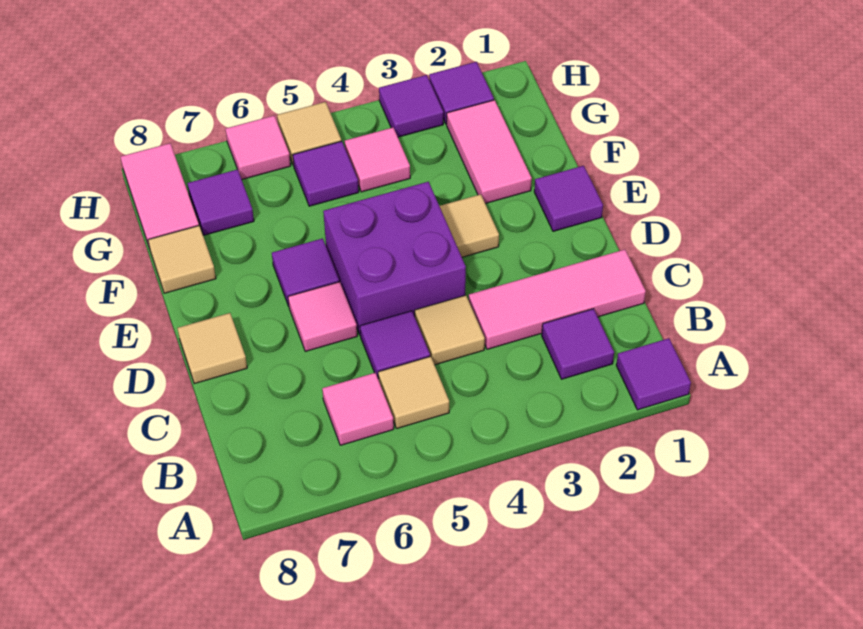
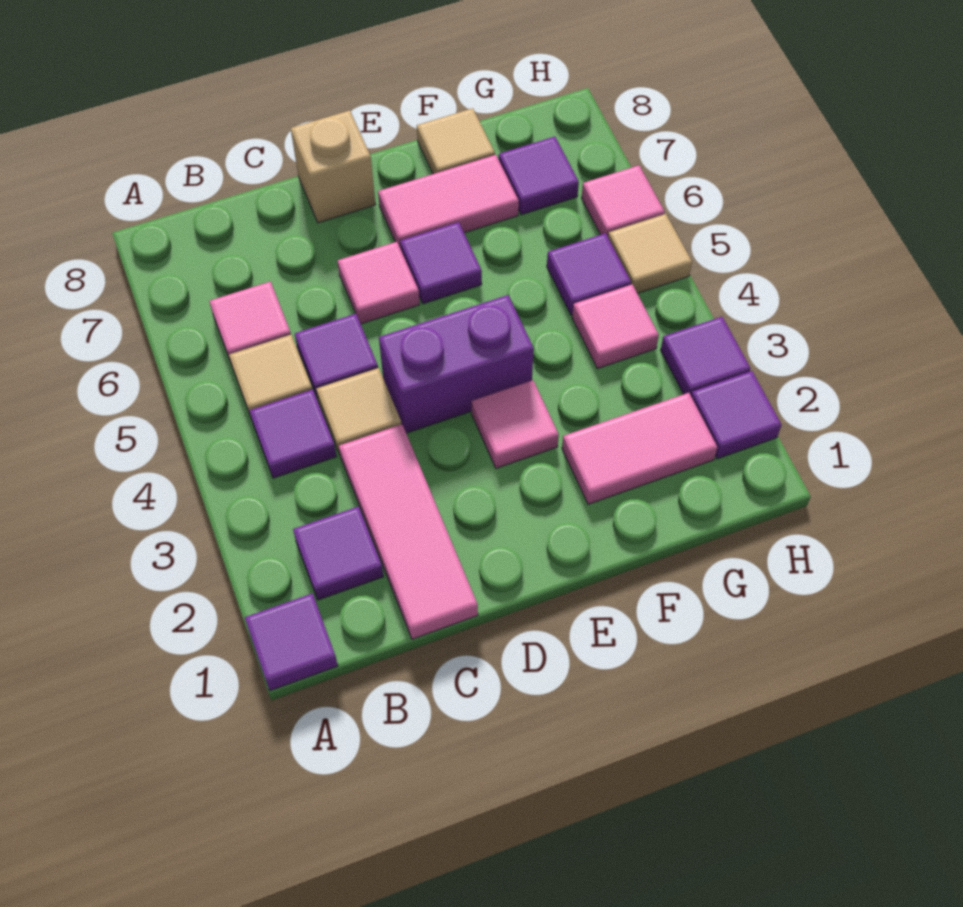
purple brick D4:E5 level 1 -> purple brick D4:E4 level 1
tan tile D8 level 1 -> tan brick D8 level 1
purple tile E1 level 1 -> purple tile B4 level 1
tan tile E3 level 1 -> pink tile E3 level 1
pink tile G8:H8 level 1 -> pink tile E7:F7 level 1

